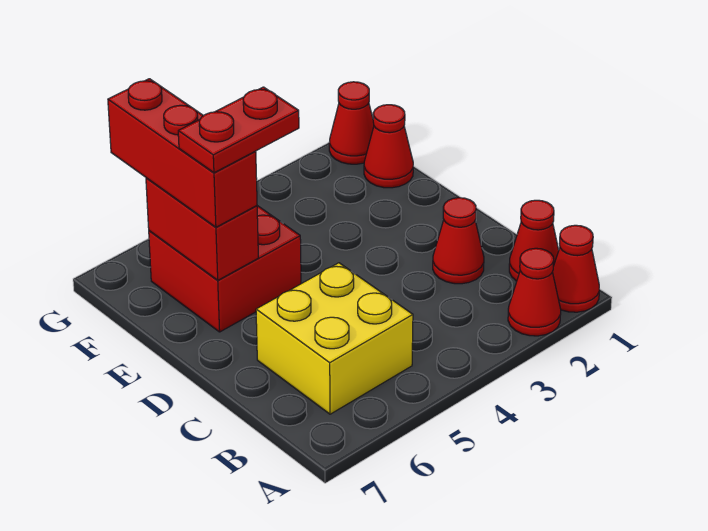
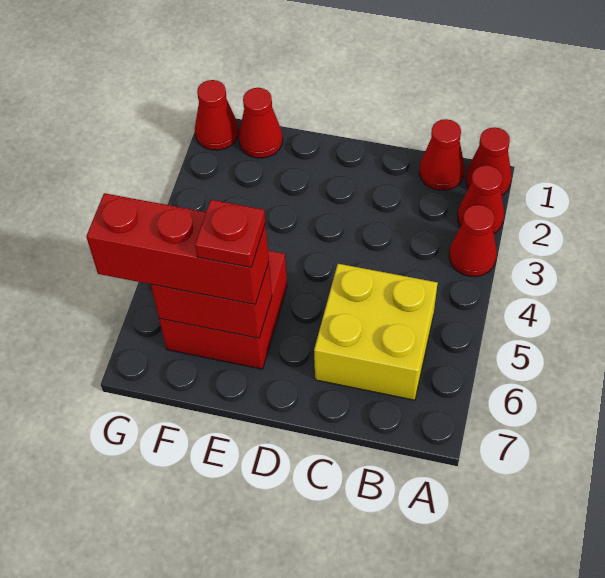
red cone C2 level 1 -> red cone A3 level 1
red plate E5:E6 level 4 -> red plate E6 level 4

